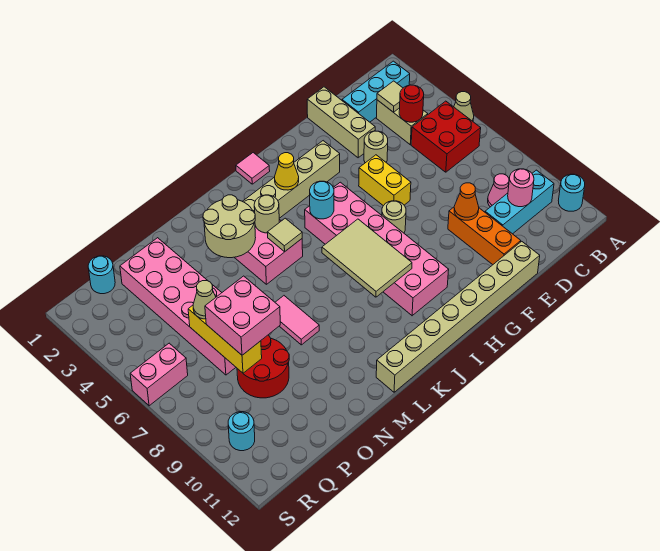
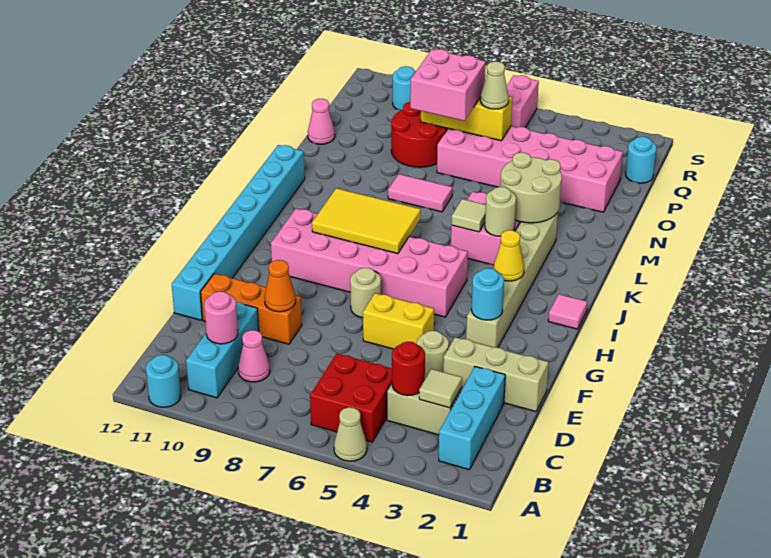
tan brick E12:L12 level 1 -> cyan brick E12:L12 level 1
cyan round brick I5 level 2 -> cyan round brick G3 level 2
tan tile I7:J9 level 2 -> yellow tile I7:J9 level 2
none -> pink cone O12 level 1

